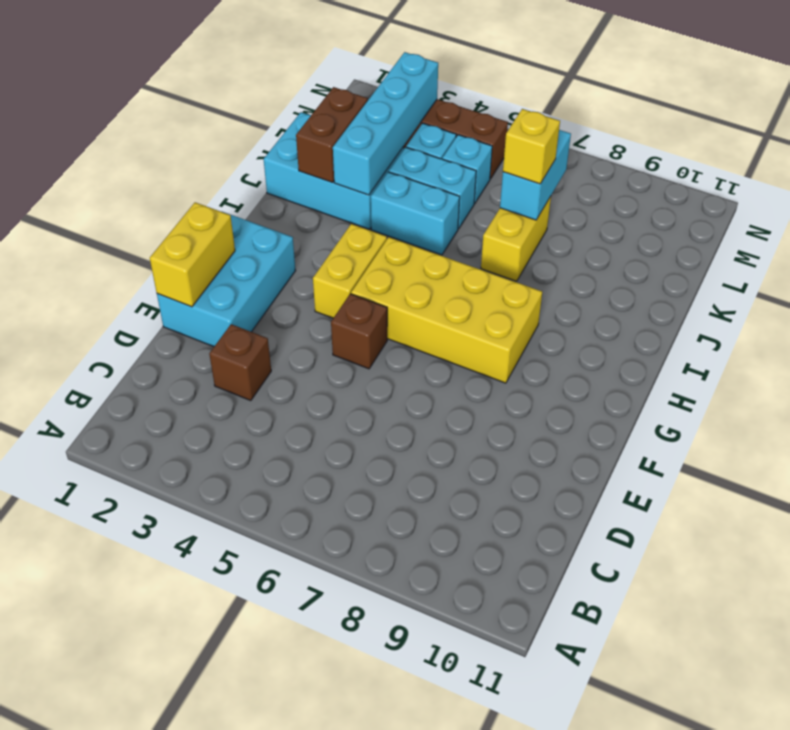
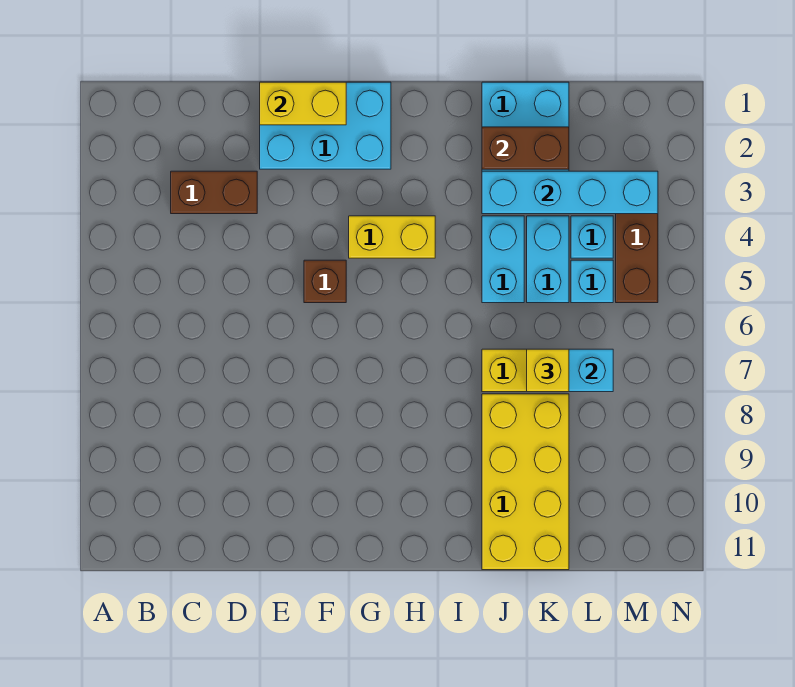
brown brick D3 level 1 -> brown brick C3:D3 level 1
yellow brick G5:H8 level 1 -> yellow brick J8:K11 level 1

